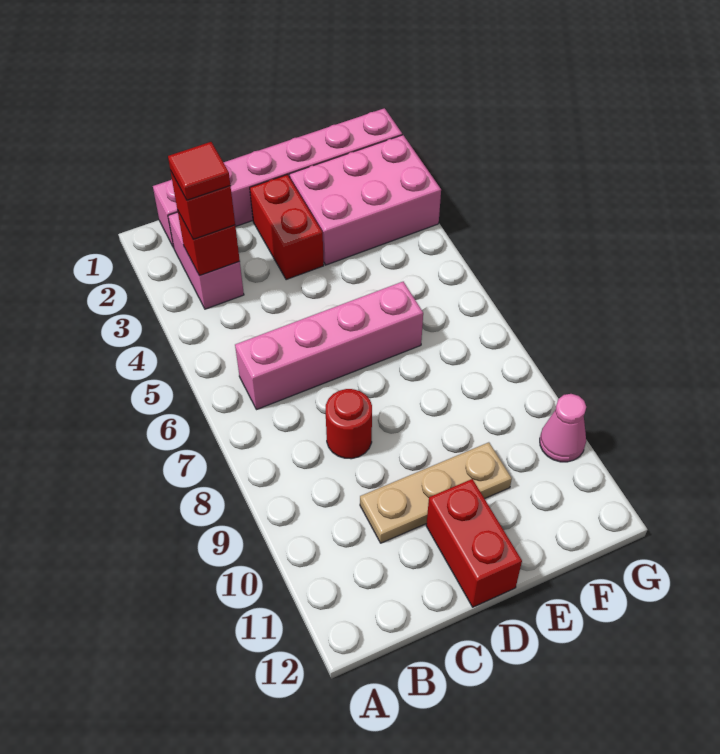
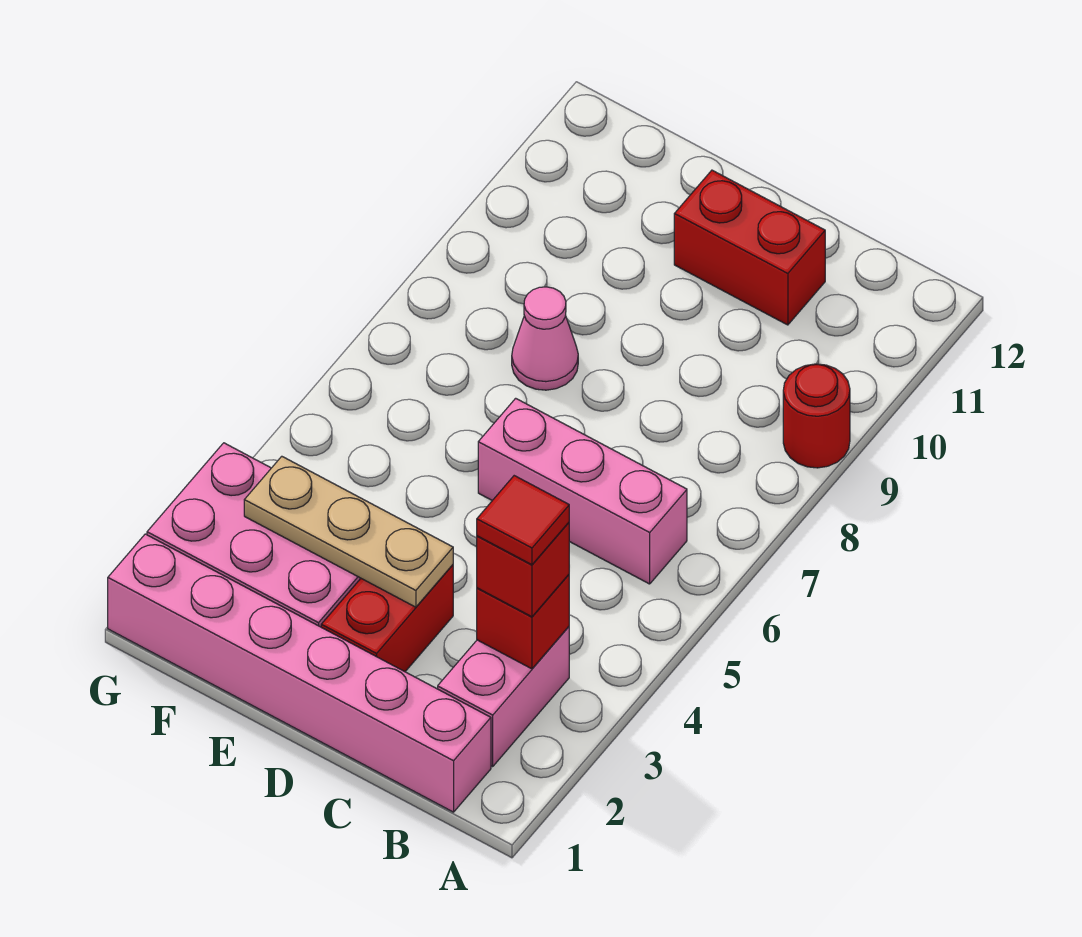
pink brick B6:E6 level 1 -> pink brick B6:D6 level 1
red round brick C8 level 1 -> red round brick A9 level 1
tan plate C10:E10 level 1 -> tan plate D3:F3 level 2
red brick D11:D12 level 1 -> red brick C11:D11 level 1
pink cone G10 level 1 -> pink cone E8 level 1

